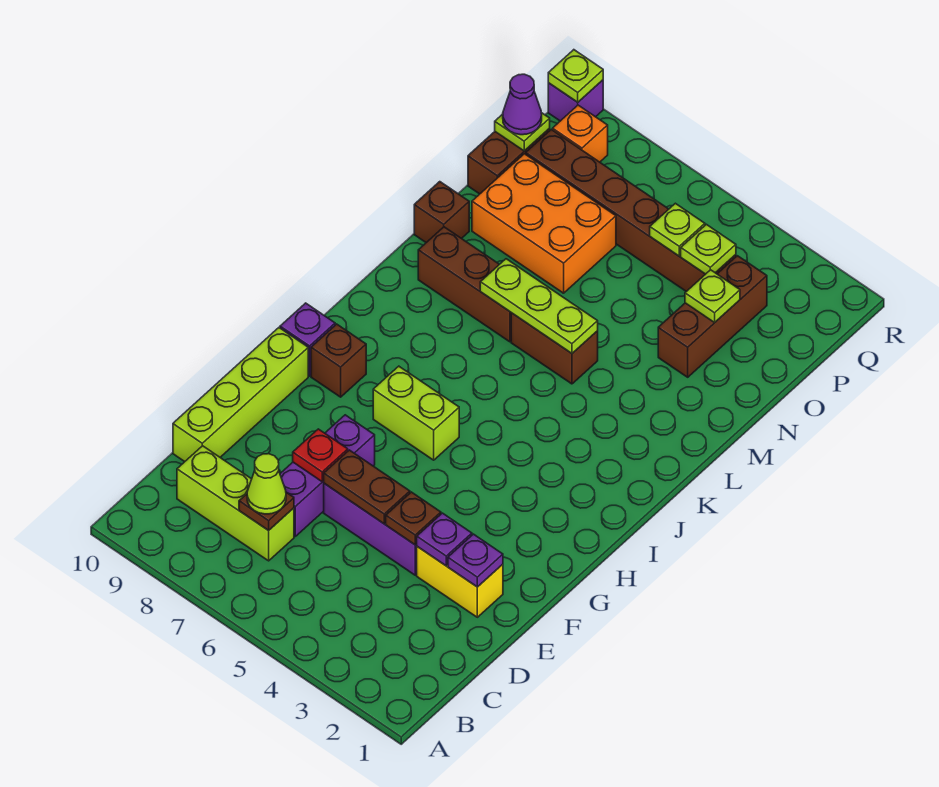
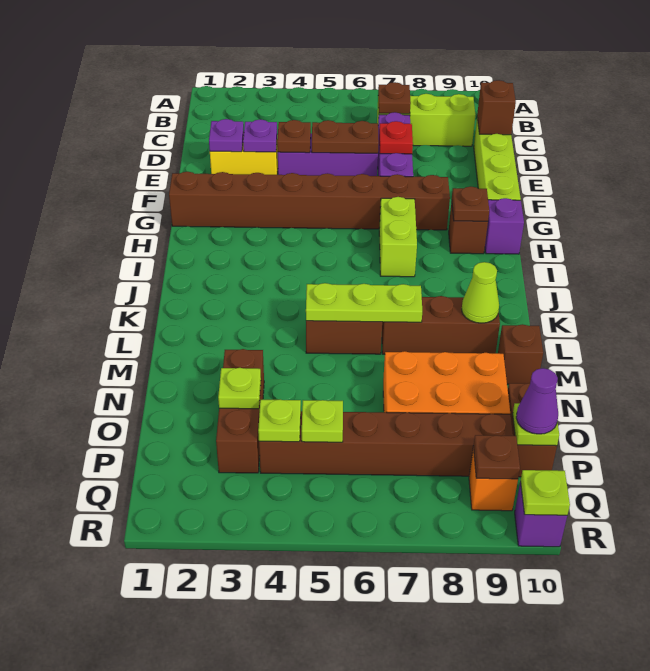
lime cone C7 level 3 -> lime cone L9 level 2
none -> brown brick D10 level 2
none -> brown brick G1:G8 level 1
lime brick H6:H7 level 1 -> lime brick H7:I7 level 1
none -> brown plate H9 level 2
none -> brown plate Q9 level 2

